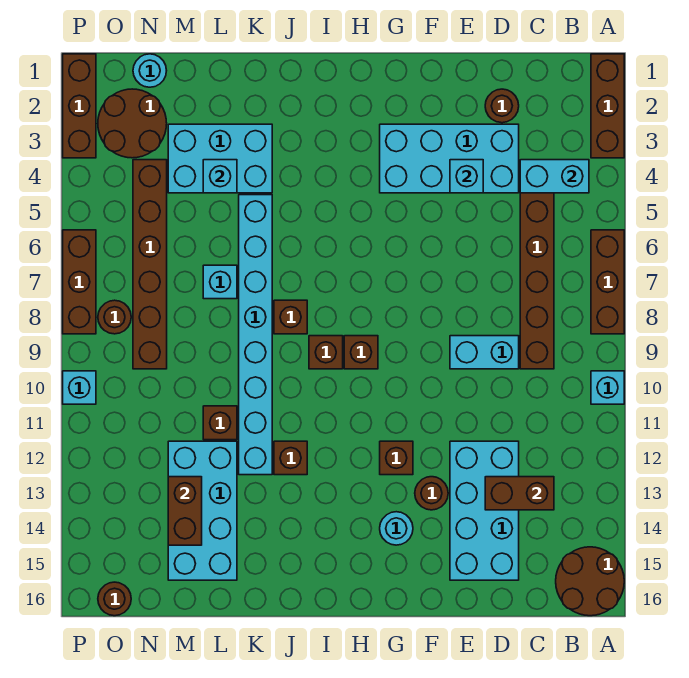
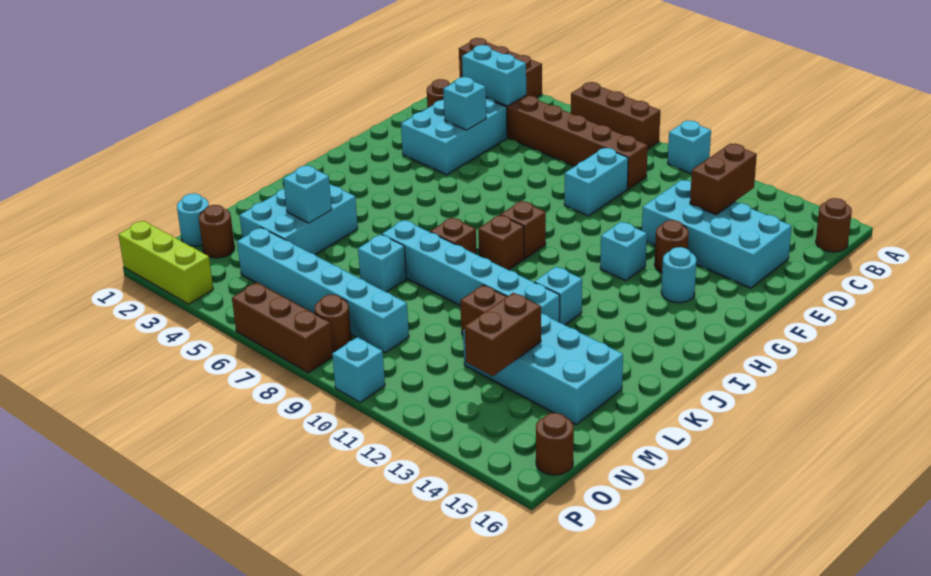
brown round brick A15:B16 level 1 -> brown round brick B16 level 1
cyan brick B4:C4 level 2 -> cyan brick C3:C4 level 2
cyan brick D3:G4 level 1 -> cyan brick D3:F4 level 1
brown brick G12 level 1 -> cyan brick G12 level 1
brown brick J12 level 1 -> cyan brick J12 level 1
cyan brick K5:K12 level 1 -> cyan brick K7:K12 level 1
brown brick M13:M14 level 2 -> brown brick M13:N13 level 2
brown round brick N2:O3 level 1 -> brown round brick N2 level 1
brown brick N4:N9 level 1 -> cyan brick N4:N9 level 1
brown brick P1:P3 level 1 -> lime brick P1:P3 level 1

